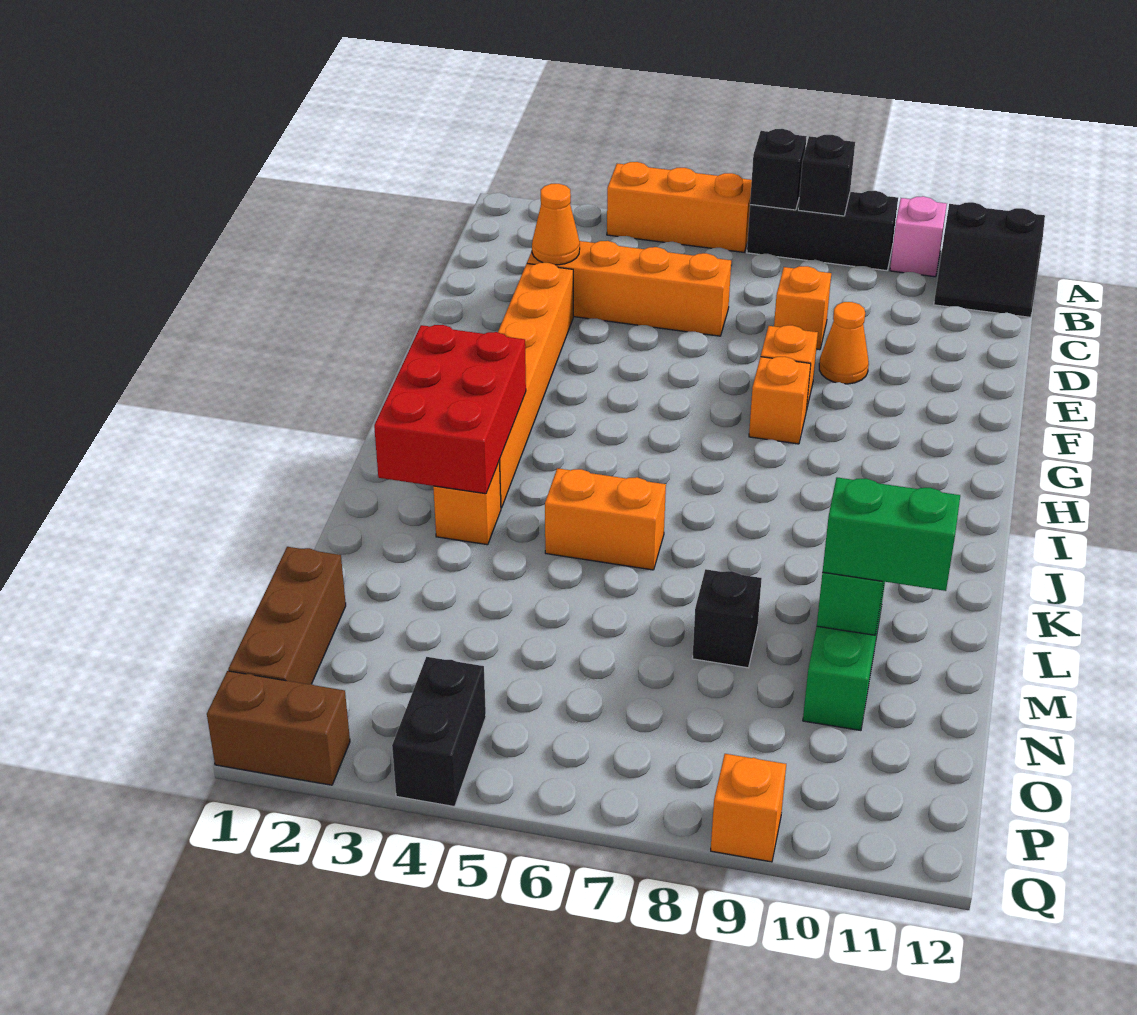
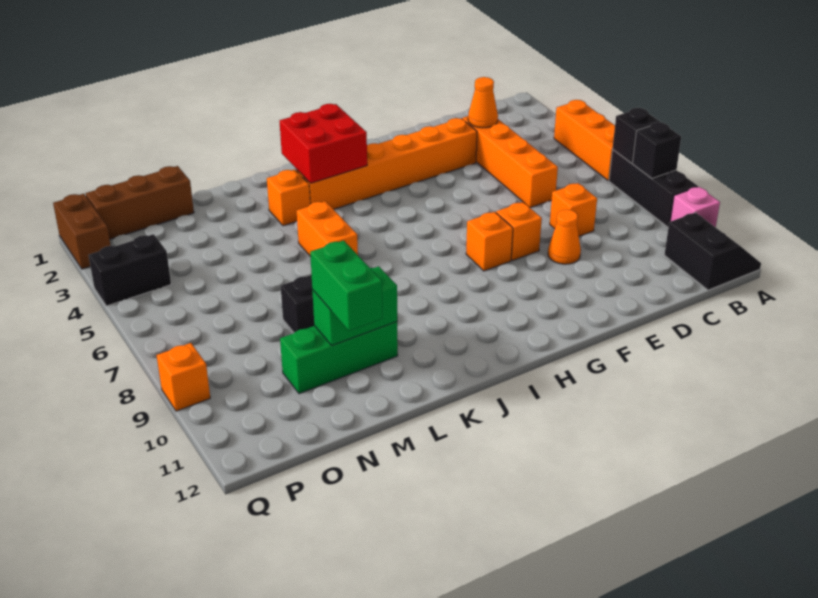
black slope A11:B12 level 1 top A -> black slope A11:B12 level 1 top B
red brick I2:K3 level 2 -> red brick I2:J3 level 2

